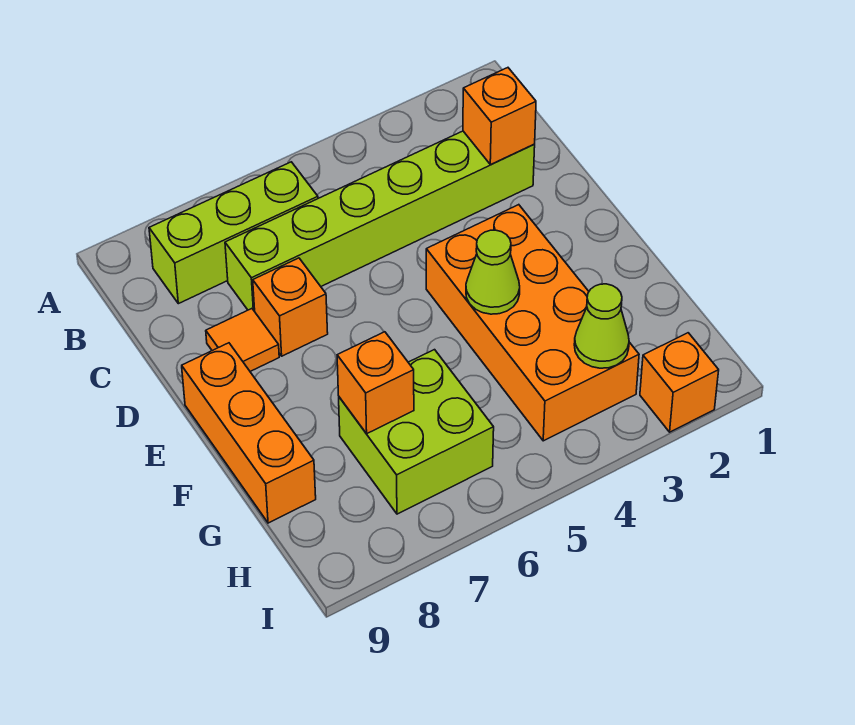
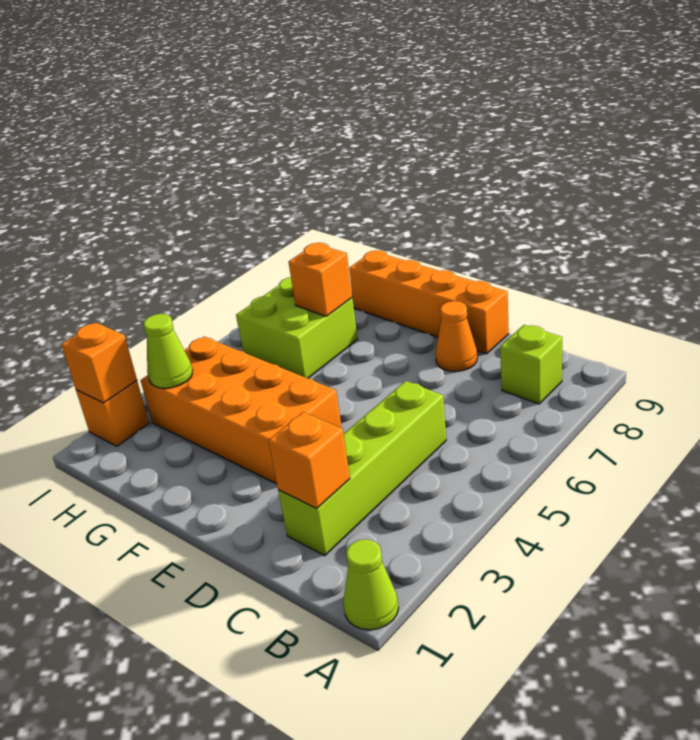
lime brick B6:B8 level 1 -> lime brick B8 level 1
lime brick C2:C7 level 1 -> lime brick C2:C5 level 1
orange brick D7 level 1 -> orange brick I2 level 2
orange tile D8 level 1 -> orange cone D8 level 1
orange brick E9:G9 level 1 -> orange brick D9:G9 level 1
lime cone F4 level 2 -> lime cone A1 level 1

